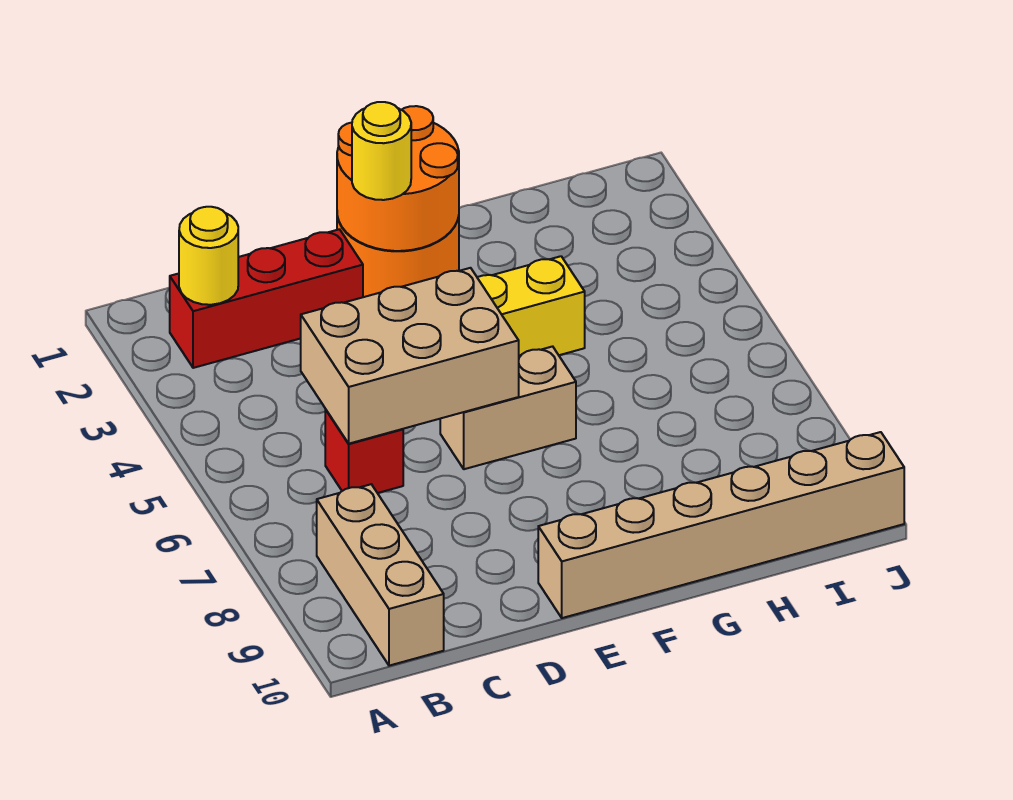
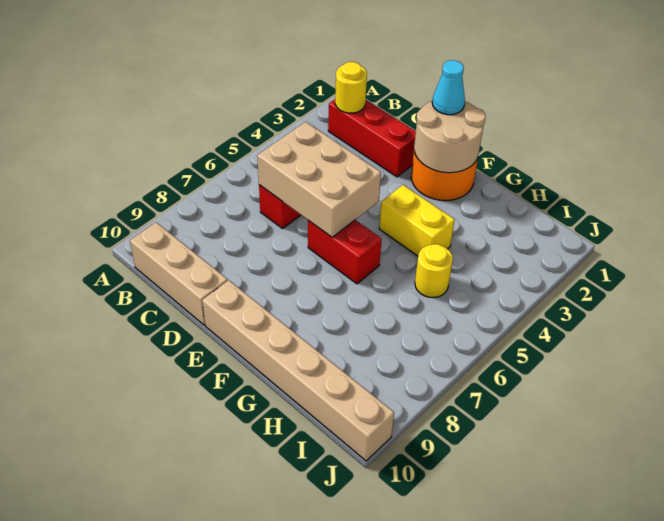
tan brick B8:B10 level 1 -> tan brick B10:D10 level 1
orange round brick E1:F2 level 2 -> tan round brick E1:F2 level 2
none -> cyan cone E1 level 3
yellow round brick E2 level 3 -> yellow round brick H5 level 1
tan brick E6:F6 level 1 -> red brick E6:F6 level 1

